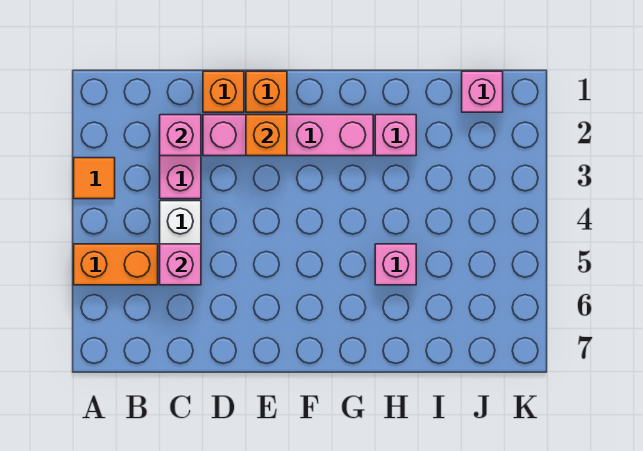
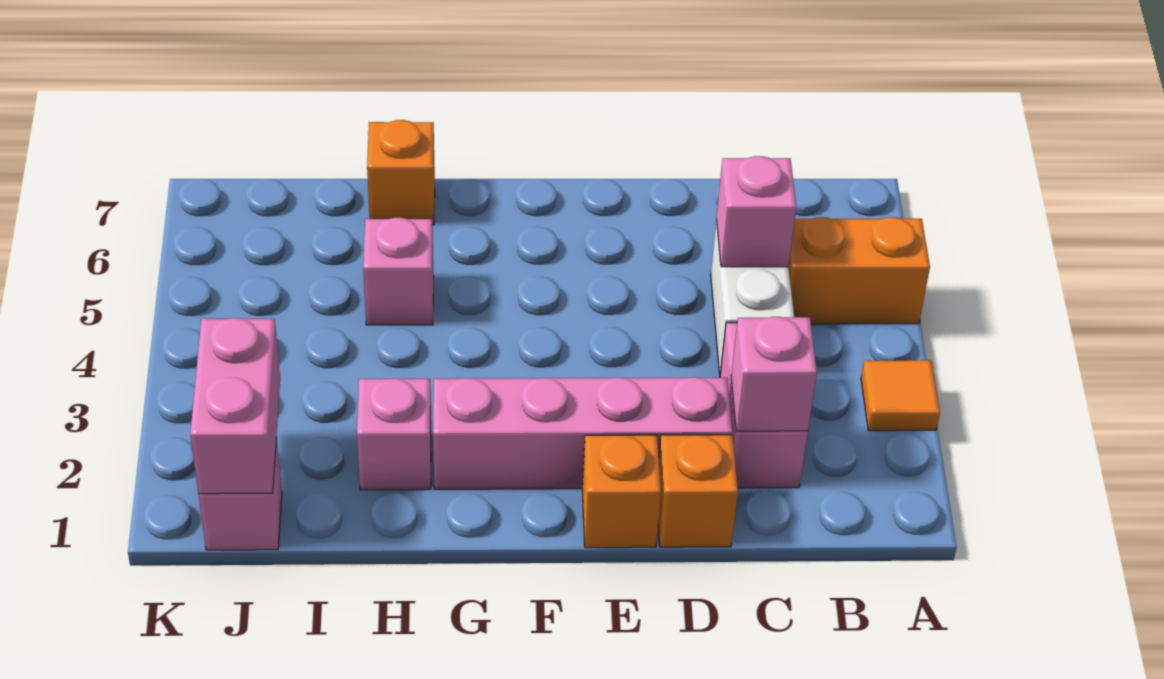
orange brick E2 level 2 -> orange brick H7 level 1
none -> pink brick J1:J2 level 2

